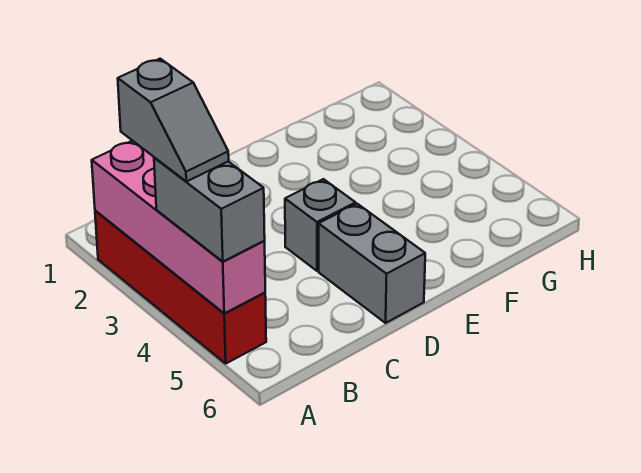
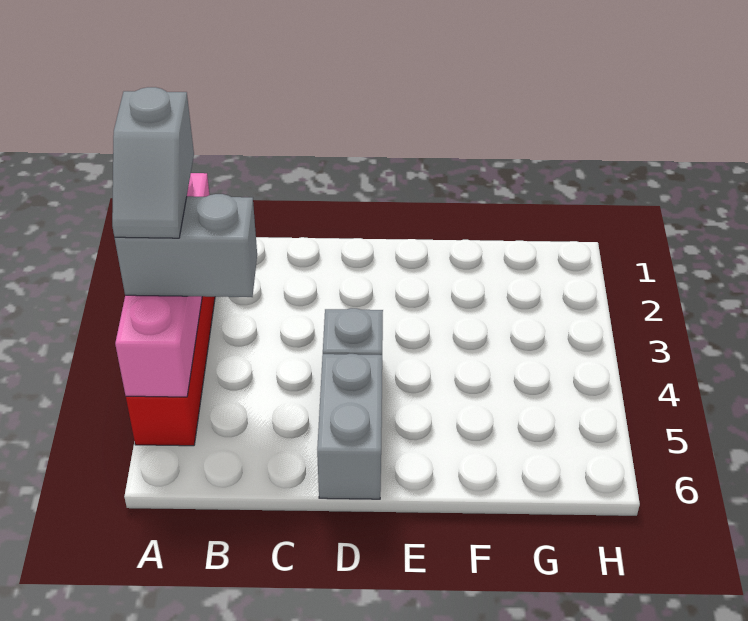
grey brick A4:A5 level 3 -> grey brick A4:B4 level 3

